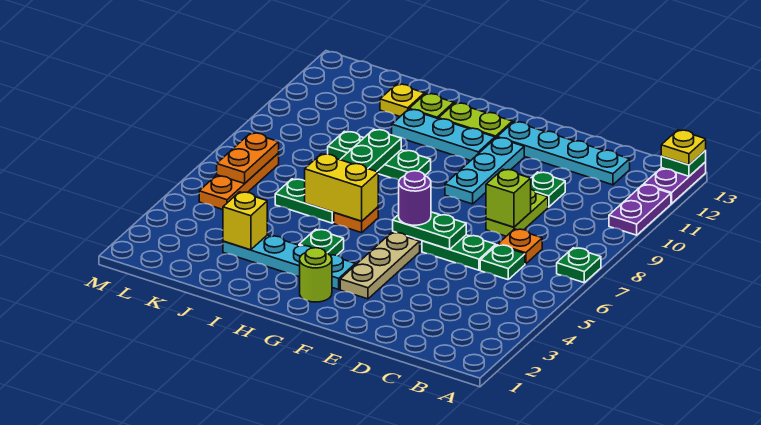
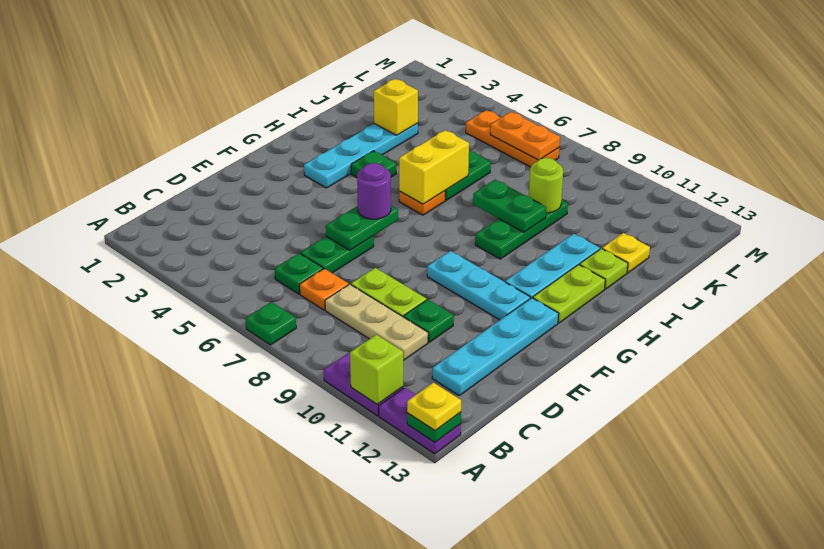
lime brick D8 level 2 -> lime brick A11 level 2
tan plate F3:F5 level 1 -> tan plate C8:C10 level 1
lime round brick G2 level 1 -> lime round brick J9 level 2

